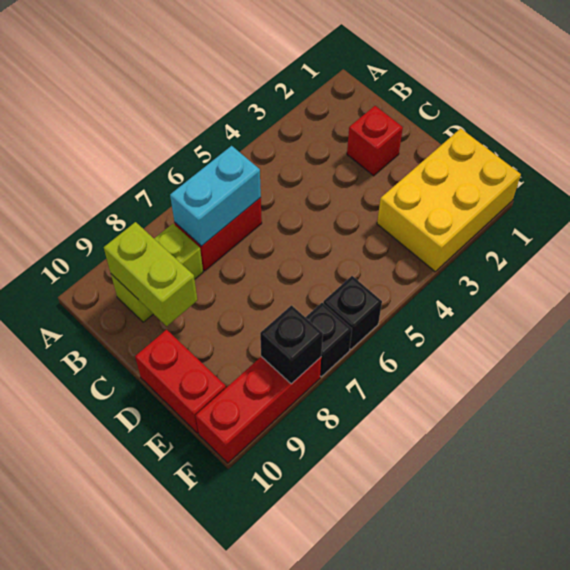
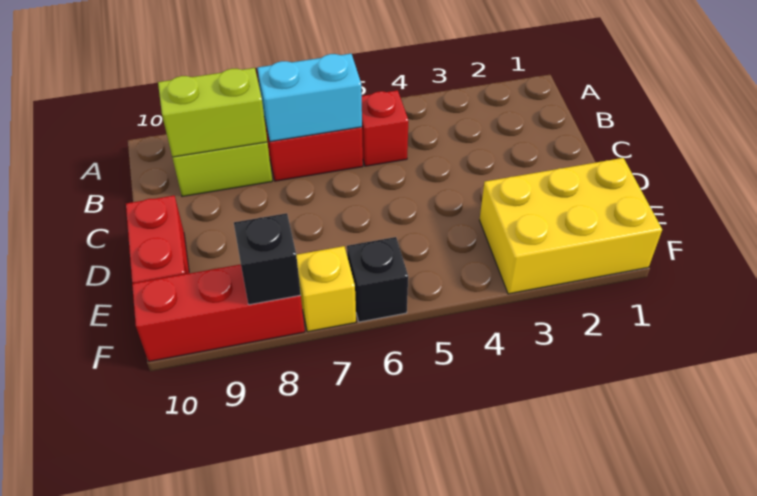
lime brick B9:C9 level 2 -> lime brick B8:B9 level 2
red brick C2 level 1 -> red brick B5 level 1
black brick F7 level 1 -> yellow brick F7 level 1

